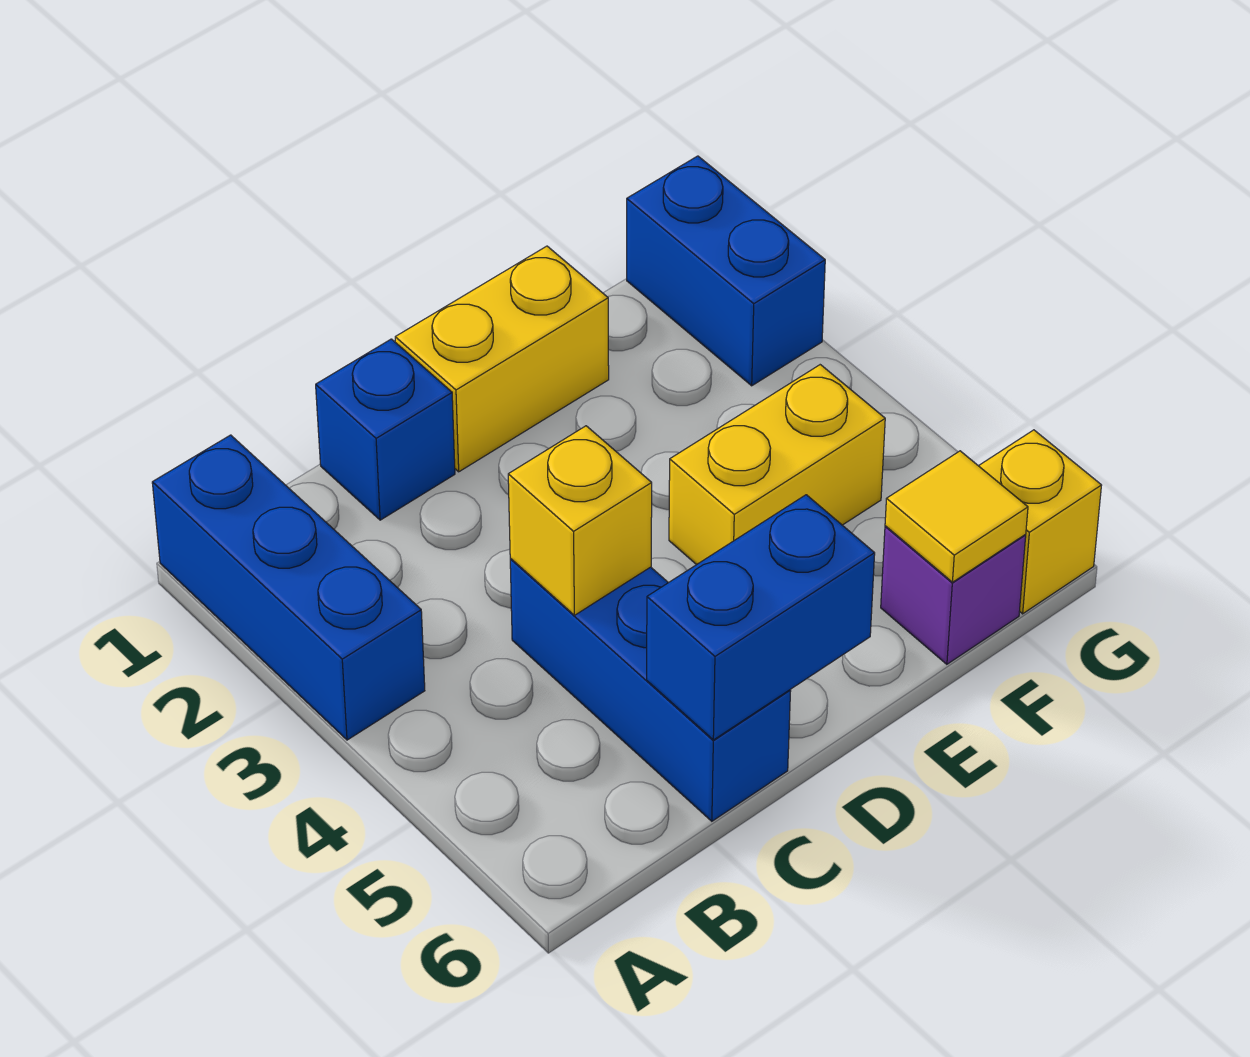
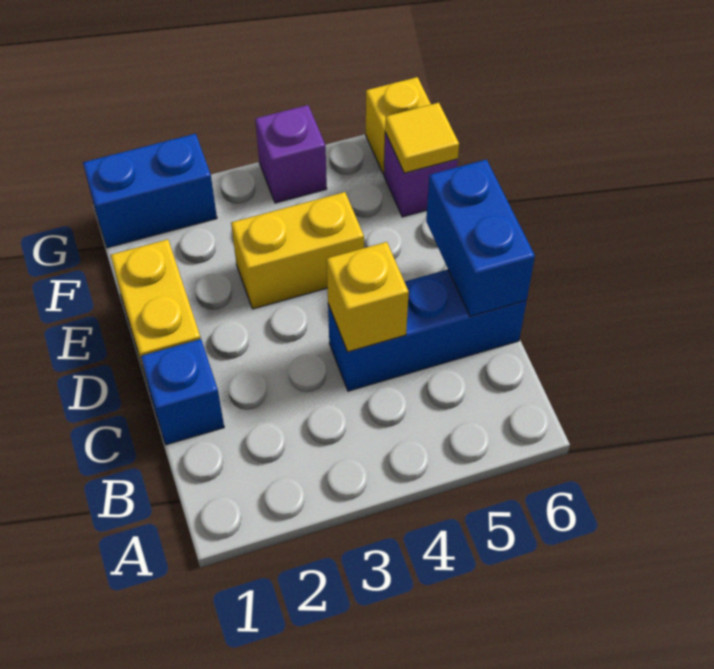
blue brick A1:A3 level 1 -> none
yellow brick E4:F4 level 1 -> yellow brick E3:E4 level 1
none -> purple brick G4 level 1

